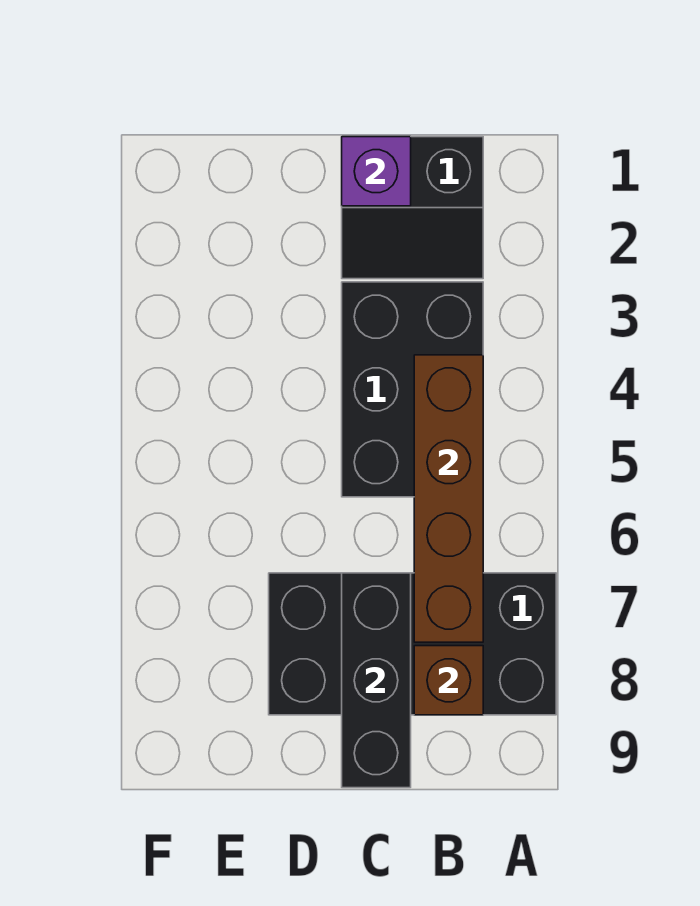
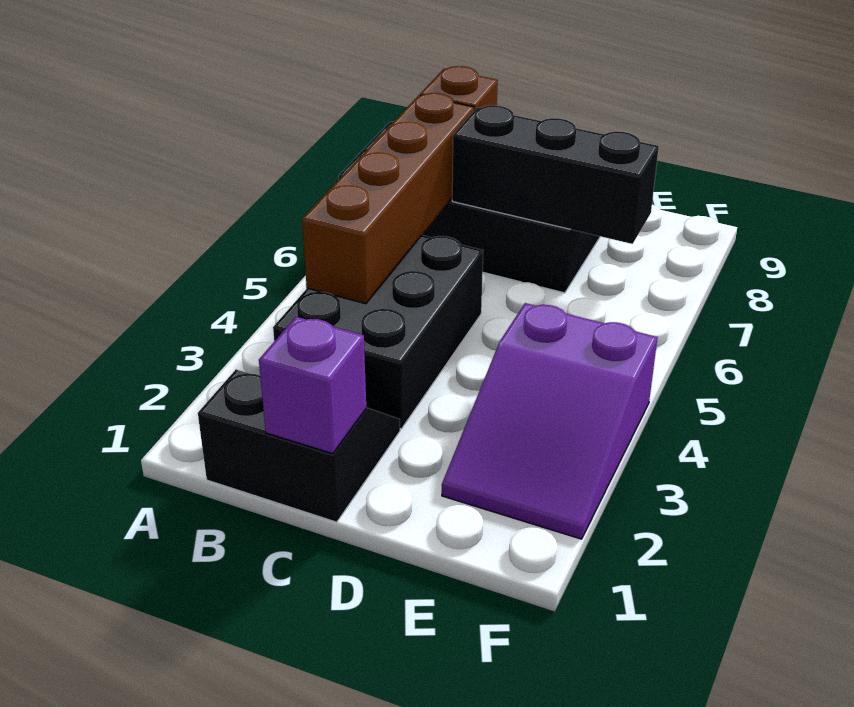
black brick C7:C9 level 2 -> black brick C7:E7 level 2
none -> purple slope E2:F4 level 1 top 4

